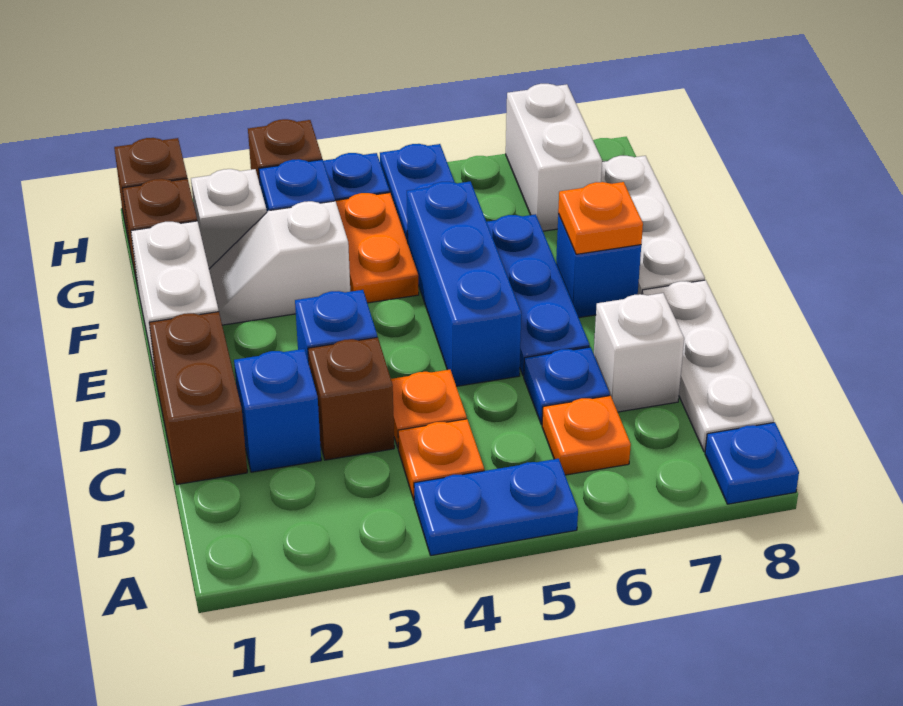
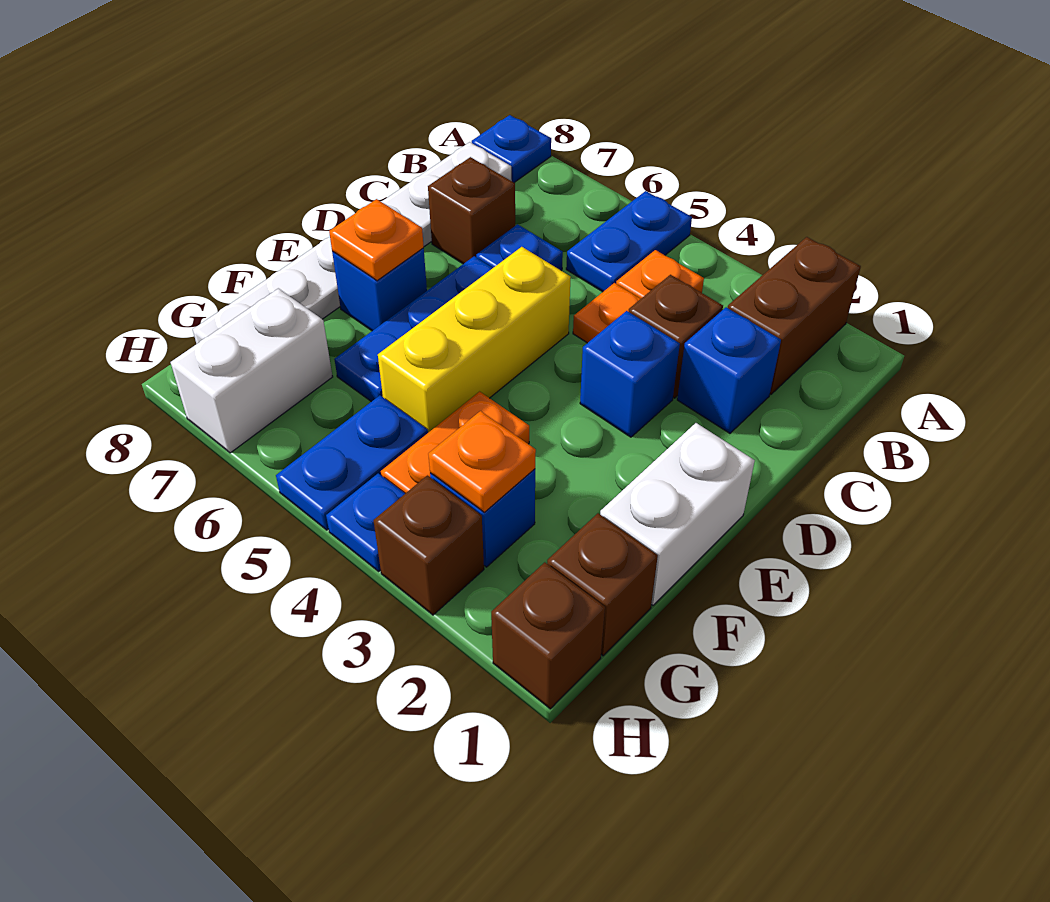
blue plate A4:A5 level 1 -> blue plate A5:B5 level 1
orange plate B6 level 1 -> orange plate G3 level 2
brown brick C1:D1 level 1 -> brown brick A2:B2 level 1
white brick C7 level 1 -> brown brick C7 level 1
blue brick D5:F5 level 1 -> yellow brick D5:F5 level 1
white slope F2:F3 level 1 top 3 -> none
white brick G2 level 1 -> none

